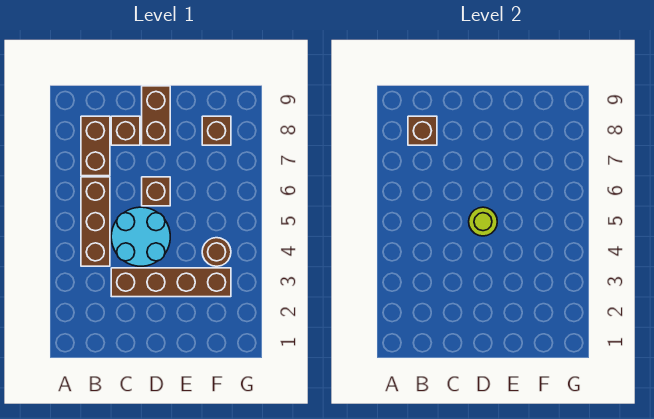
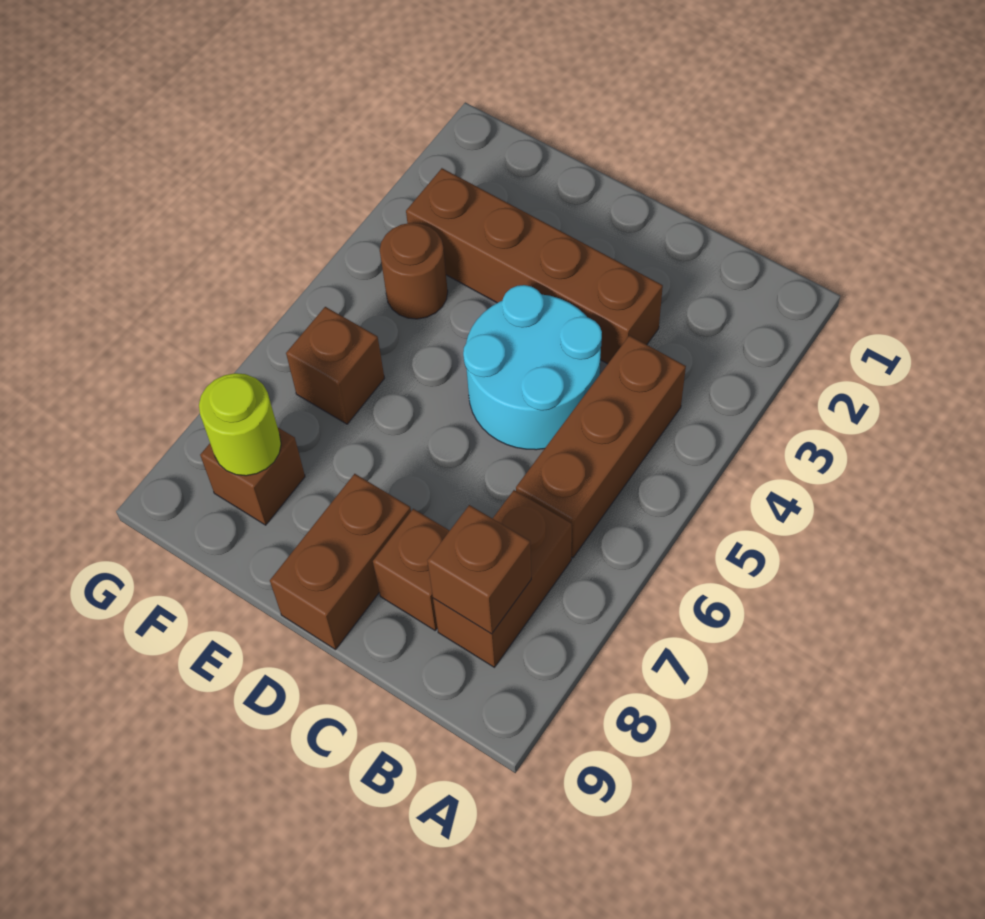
lime round brick D5 level 2 -> lime round brick F8 level 2
brown brick D6 level 1 -> brown brick F6 level 1

